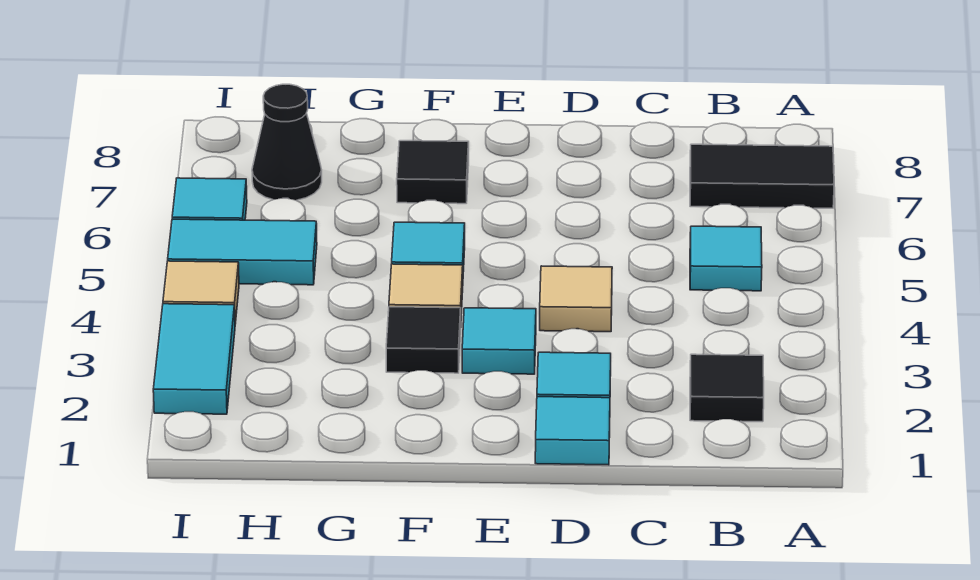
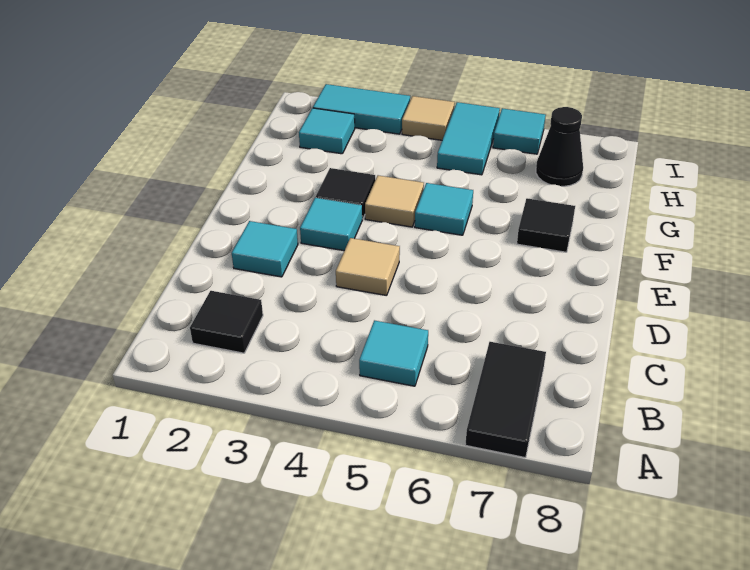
cyan tile D1 level 1 -> cyan tile H2 level 1

